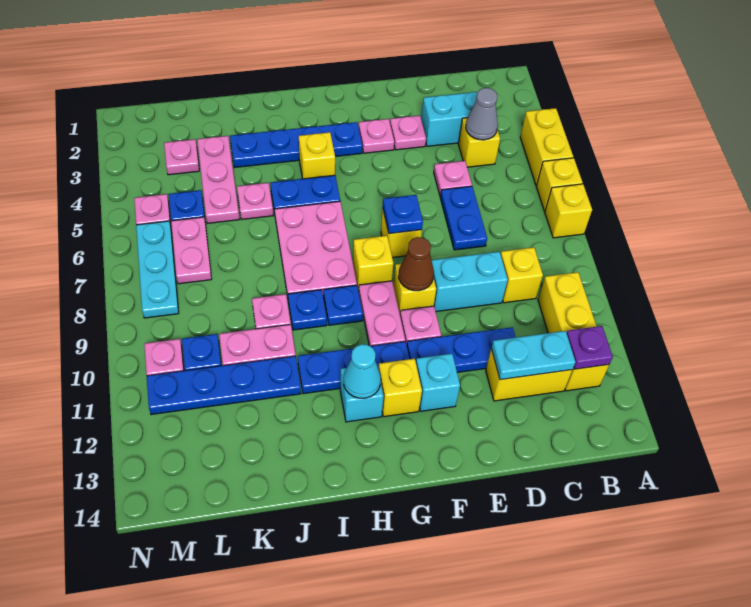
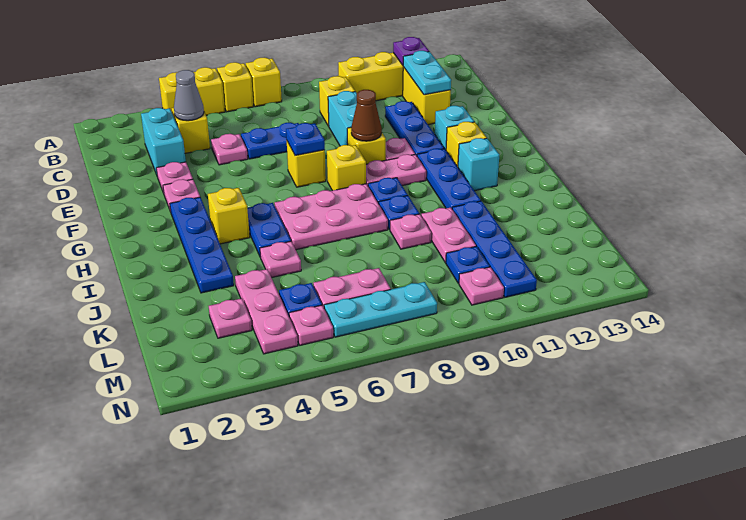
cyan cone H12 level 2 -> none
pink plate K3:K5 level 1 -> pink plate K4:M4 level 1

